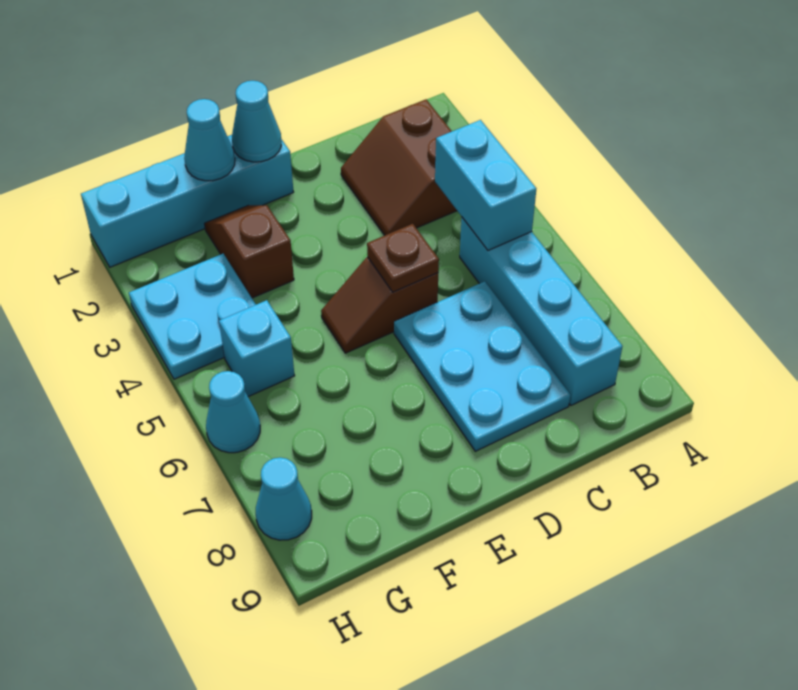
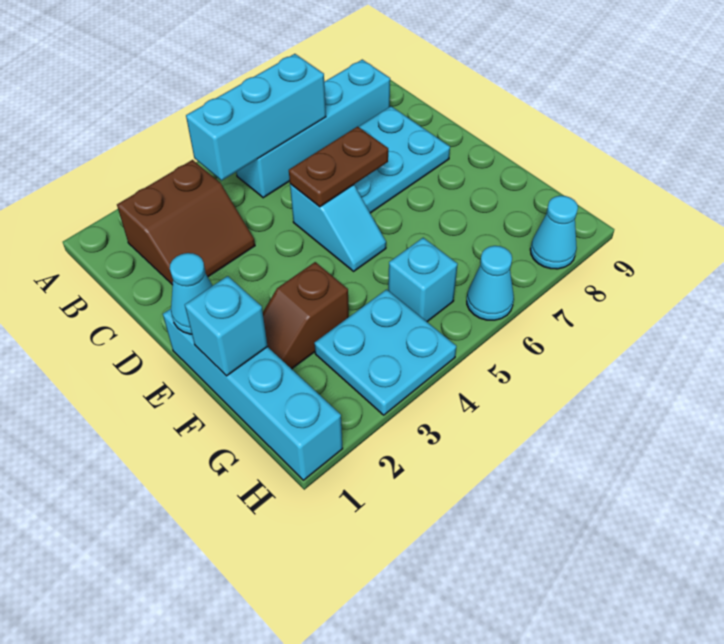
cyan brick B4:B5 level 2 -> cyan brick B4:B6 level 2
brown slope D5:E5 level 1 top D -> cyan slope D5:E5 level 1 top D
brown plate D5 level 2 -> brown plate D5:D6 level 2
cyan cone F1 level 2 -> cyan brick F1 level 2

